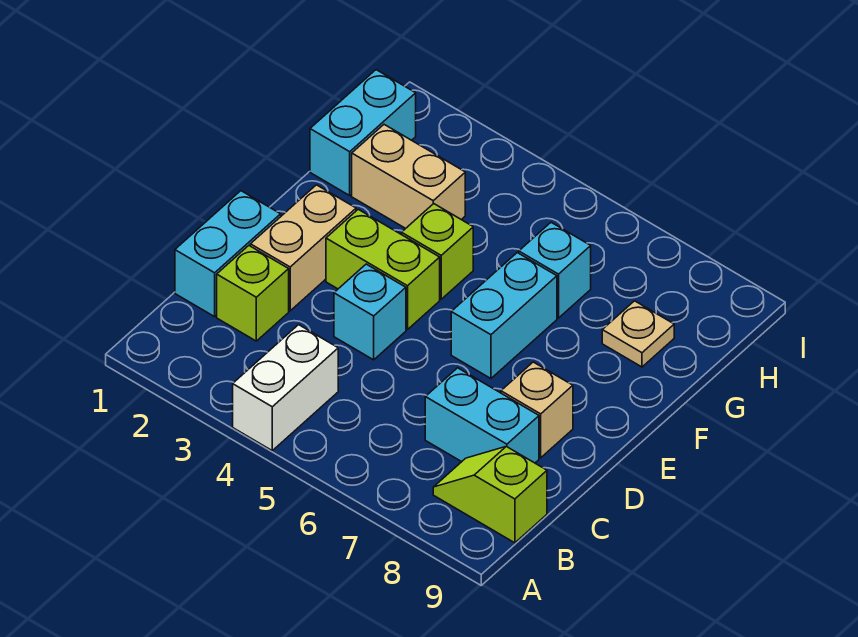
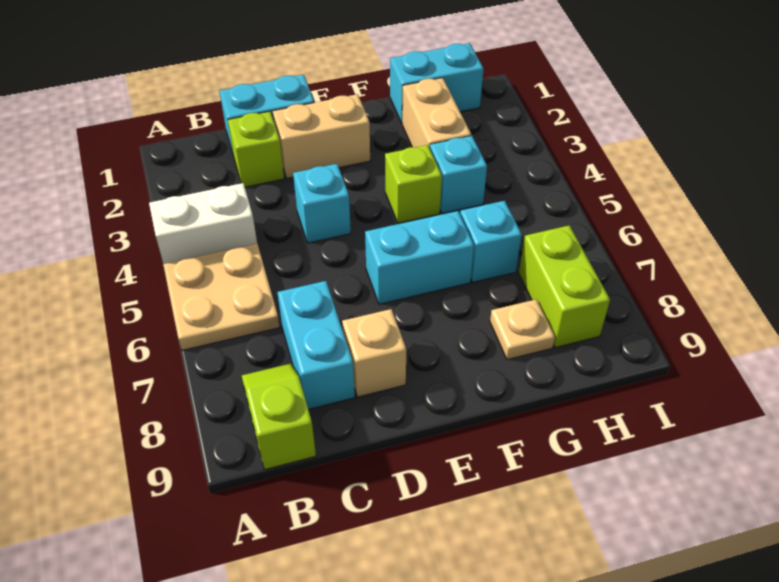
none -> tan plate A5:B6 level 1
lime brick E3:E4 level 1 -> lime brick H7:H8 level 1
none -> cyan brick G4 level 1

